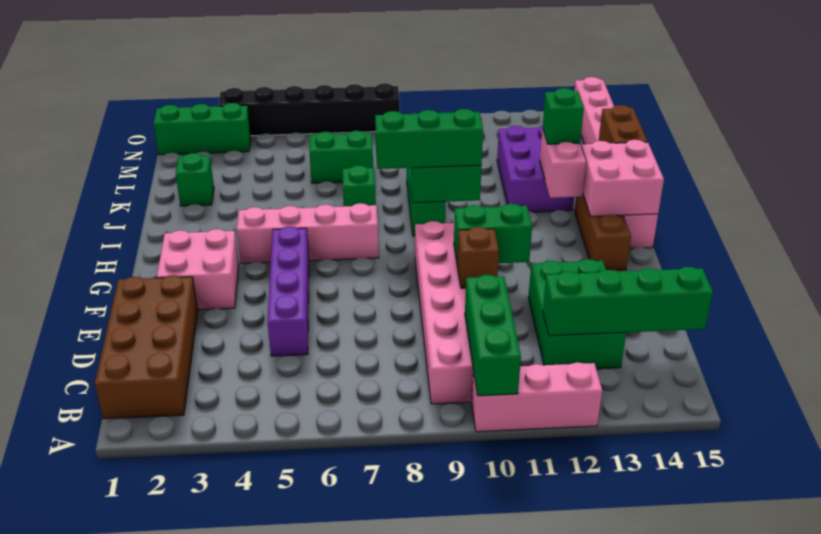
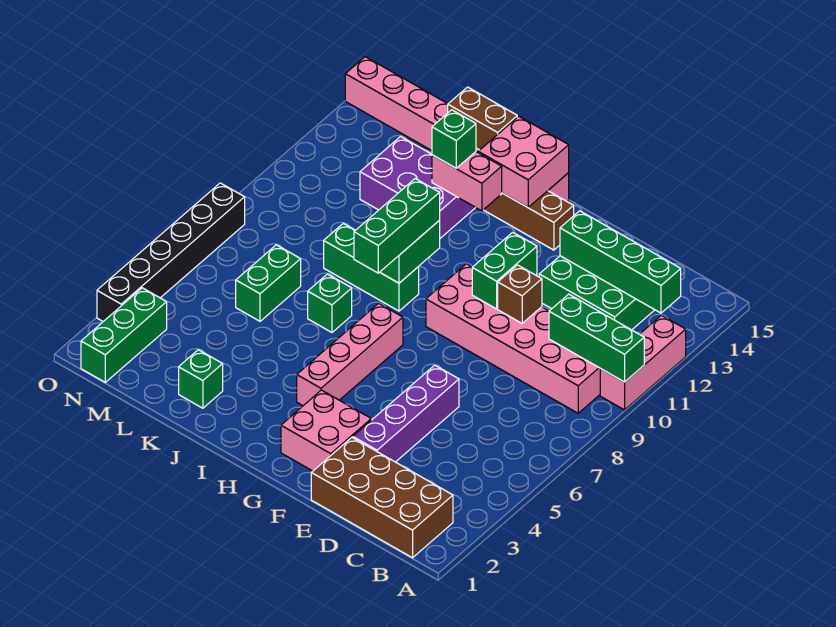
green brick C12:C15 level 2 -> green brick B13:E13 level 2
purple brick D5:G5 level 1 -> purple brick E3:E6 level 1

